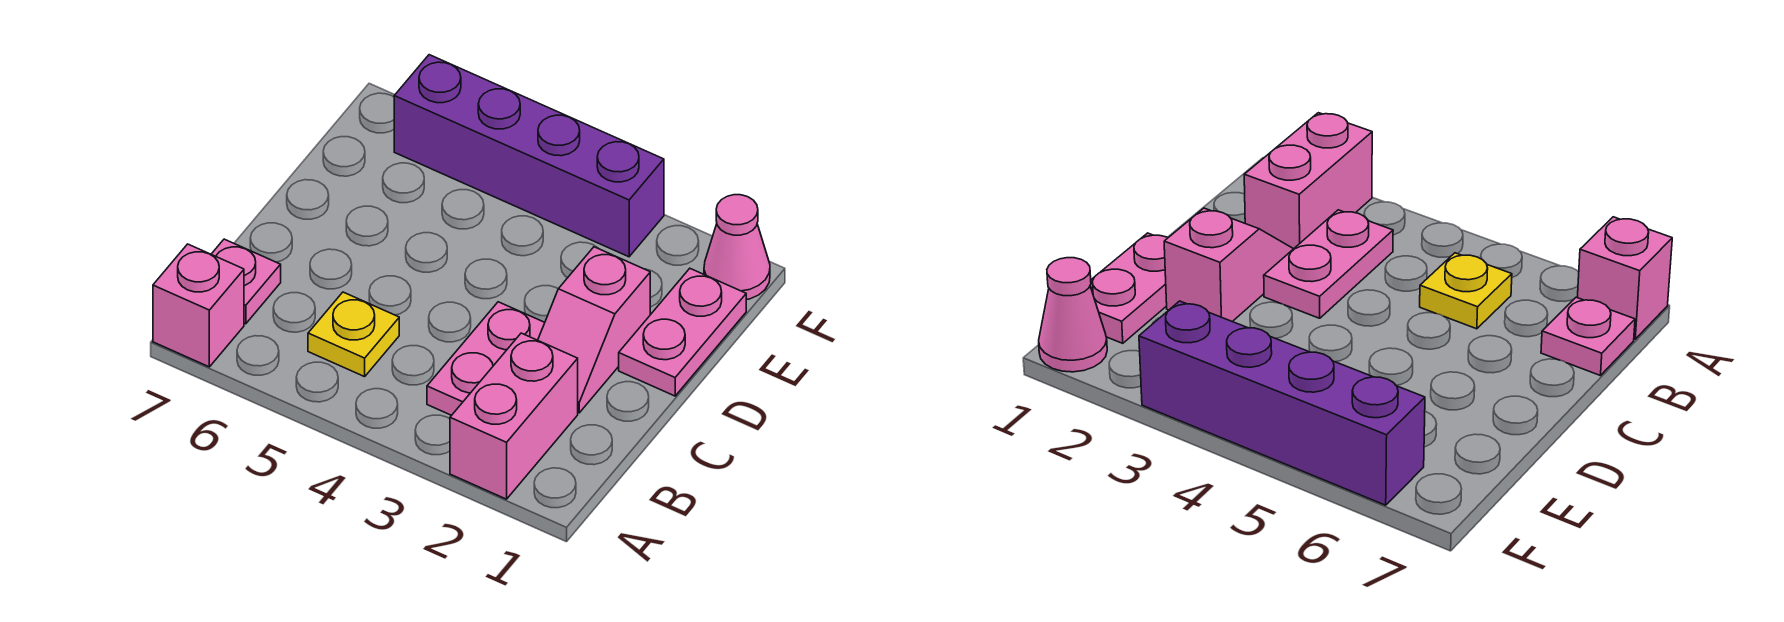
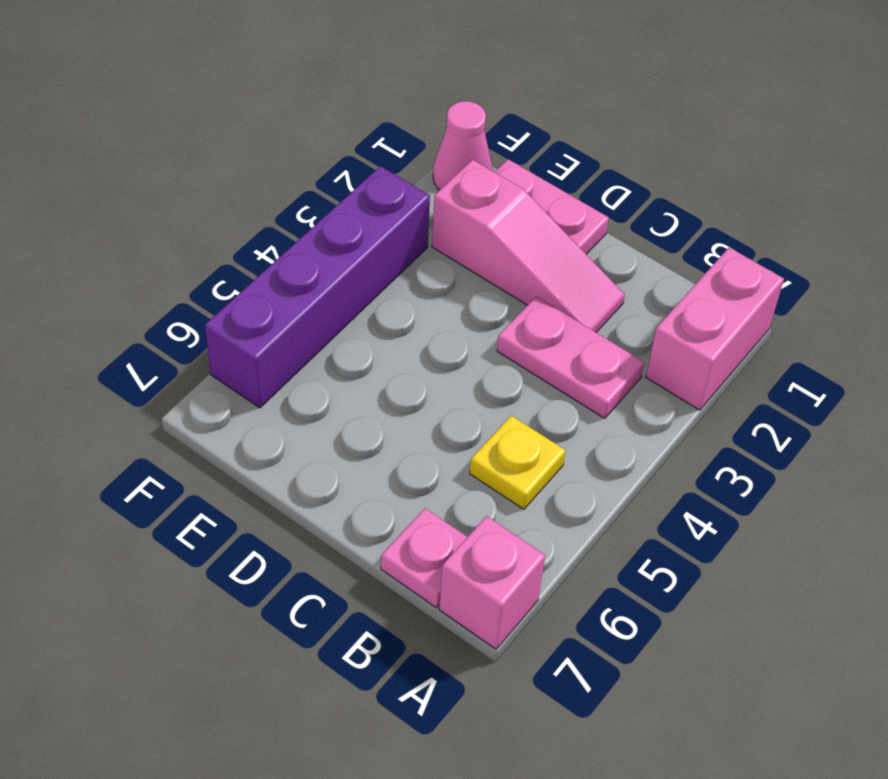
pink brick A2:B2 level 1 -> pink brick A1:A2 level 1
pink slope C2:D2 level 1 top D -> pink slope C2:E2 level 1 top E

